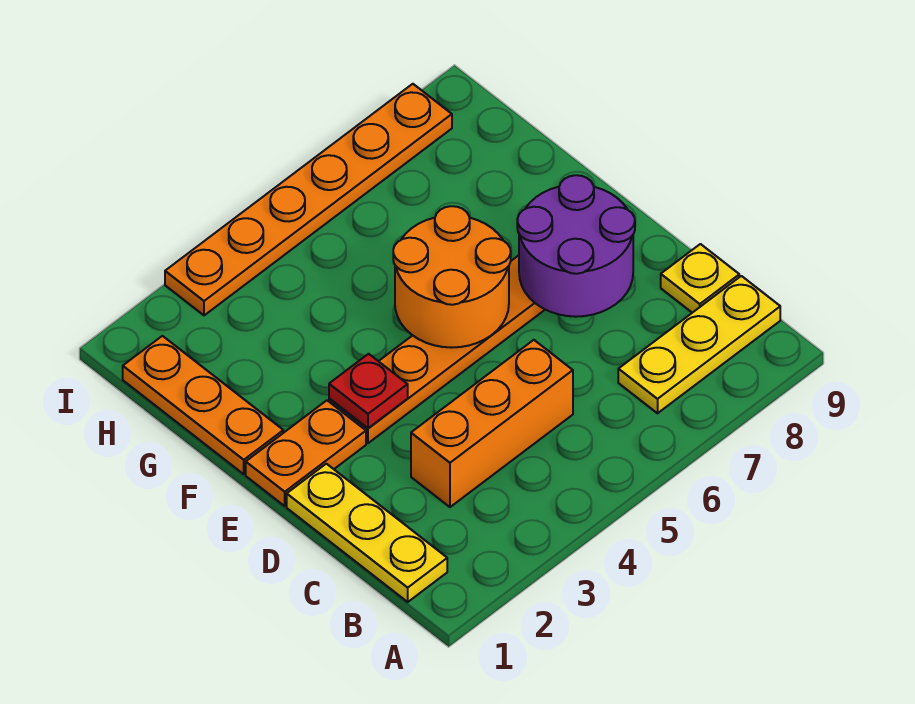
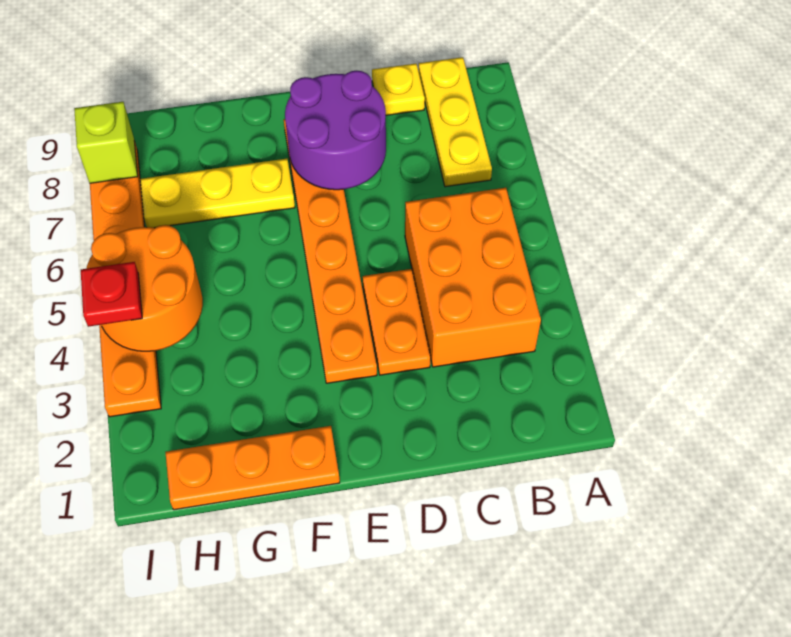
yellow plate B1:D1 level 1 -> yellow plate F7:H7 level 1
orange brick C3:C5 level 1 -> orange brick B3:C5 level 1
orange plate E1:E2 level 1 -> orange plate D3:D4 level 1
red plate E3 level 2 -> red plate I4 level 3
orange round brick E5:F6 level 2 -> orange round brick H4:I5 level 2
none -> lime brick I8 level 2

